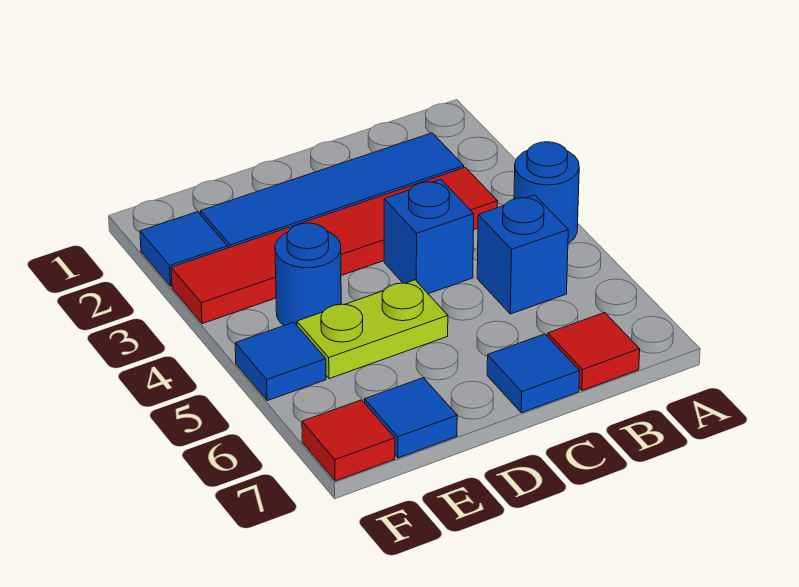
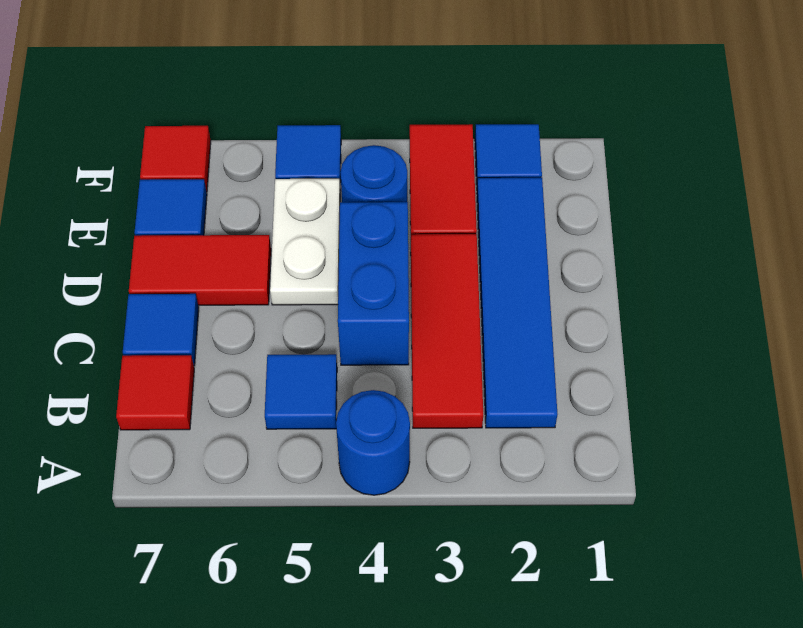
blue brick B5 level 1 -> blue tile B5 level 1
blue brick C4 level 1 -> blue brick C4:D4 level 1
lime plate D5:E5 level 1 -> white plate D5:E5 level 1
none -> red tile D6:D7 level 1

